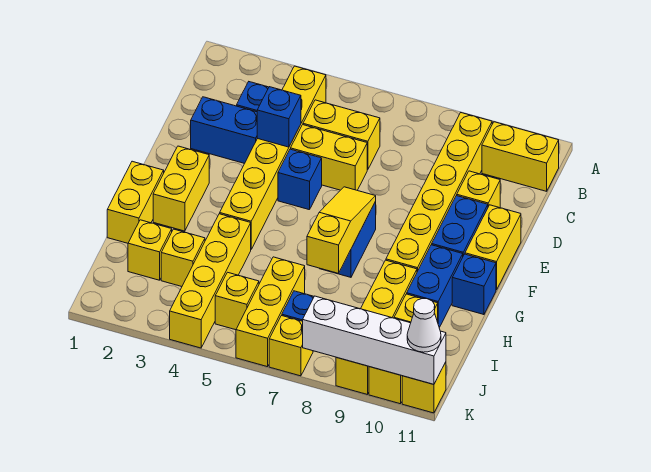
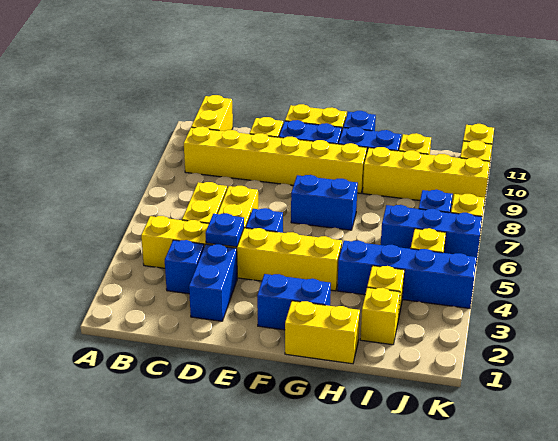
blue brick D4 level 2 -> blue plate D4 level 2
yellow brick F2:G2 level 1 -> blue brick F2:G2 level 1
yellow slope F7:H7 level 2 top H -> none
yellow brick H4:K4 level 1 -> blue brick H4:K4 level 1
yellow brick I6:K6 level 1 -> blue brick I6:K6 level 1
white brick K8:K11 level 2 -> none
white cone K11 level 3 -> none

